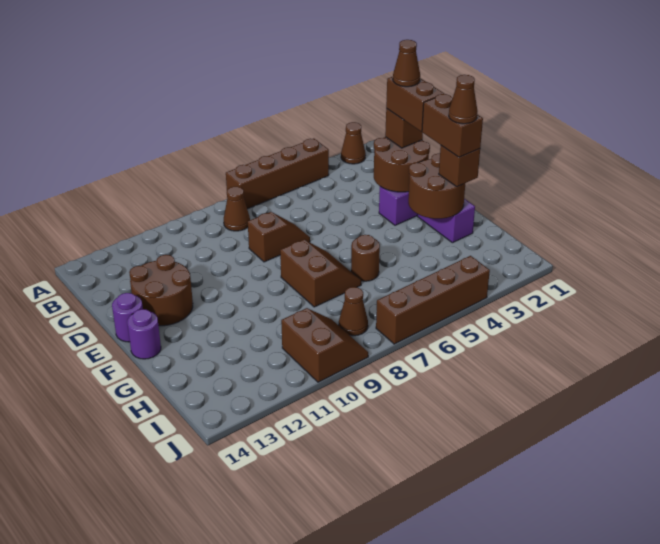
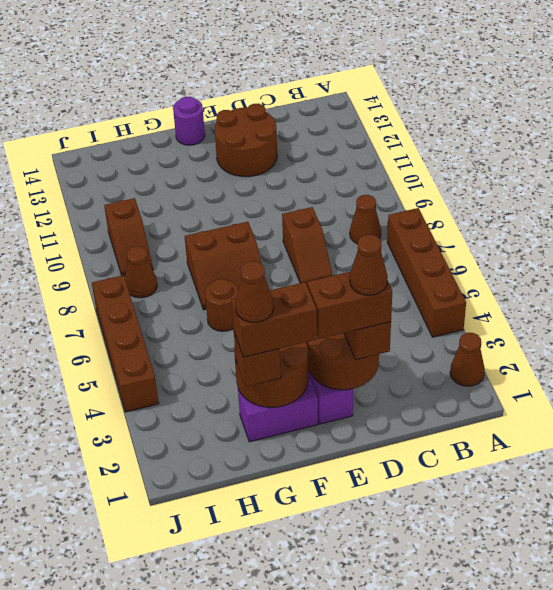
purple round brick E14 level 1 -> none
brown slope I9:J10 level 1 top 10 -> brown slope I9:I10 level 1 top 10

